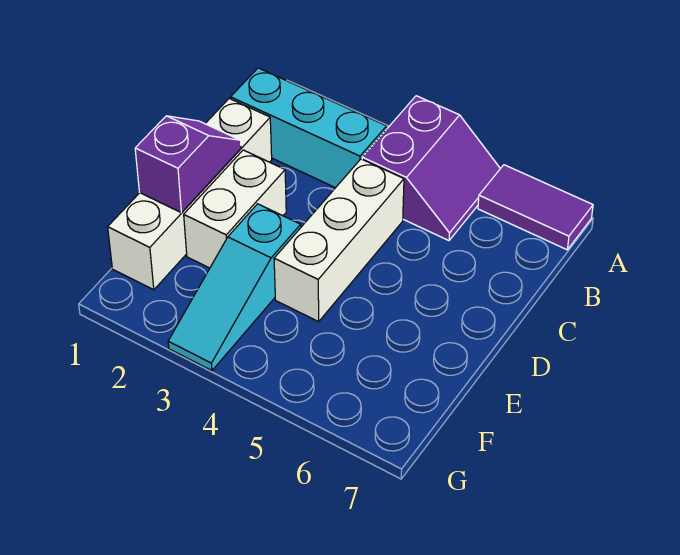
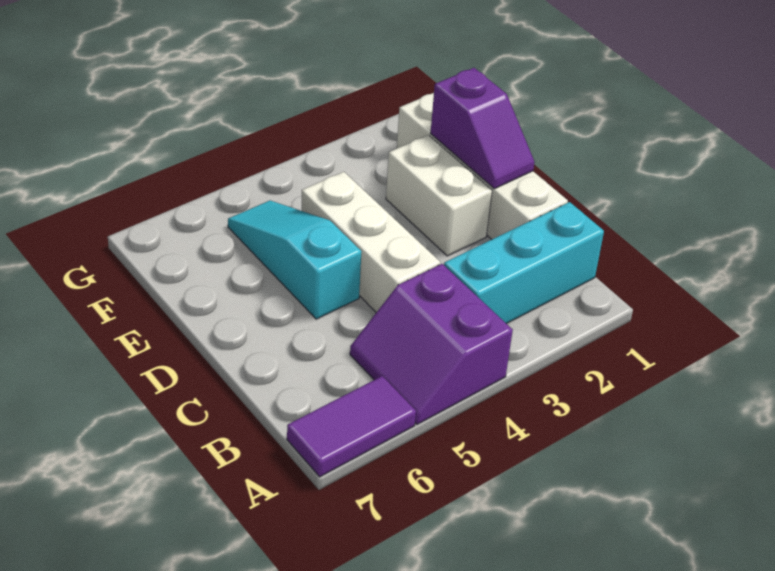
cyan slope E3:G3 level 1 top E -> cyan slope D5:F5 level 1 top D

